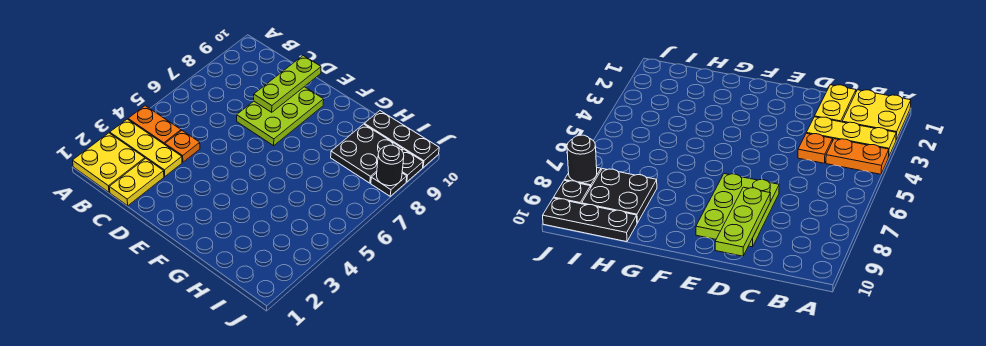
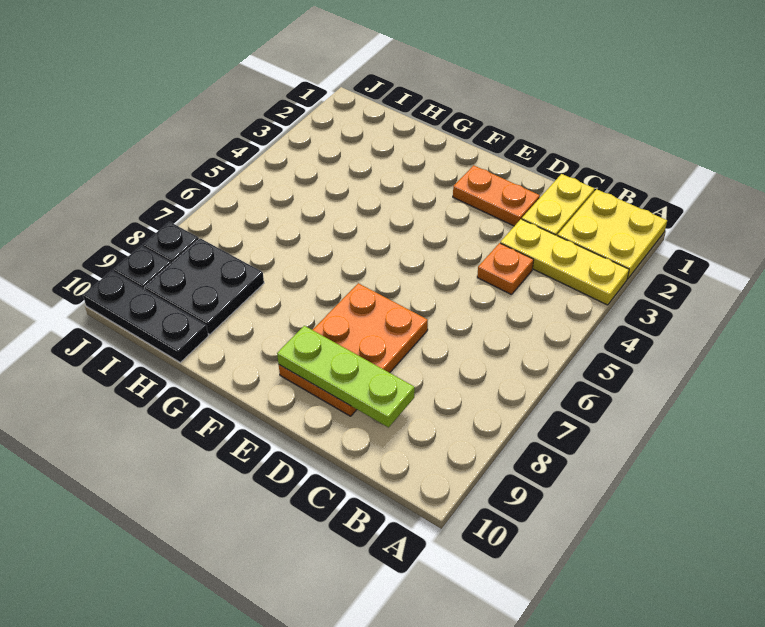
orange plate A4:B4 level 1 -> orange plate D2:E2 level 1
lime plate D7:E9 level 1 -> orange plate D7:E9 level 1
lime plate D8:D10 level 2 -> lime plate C9:E9 level 2
black round brick J8 level 2 -> none

